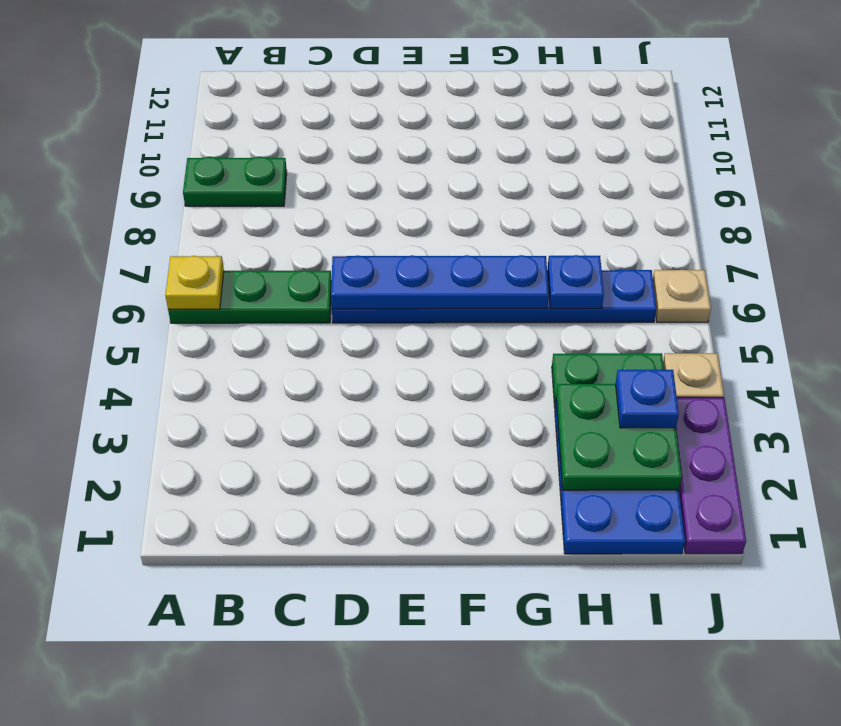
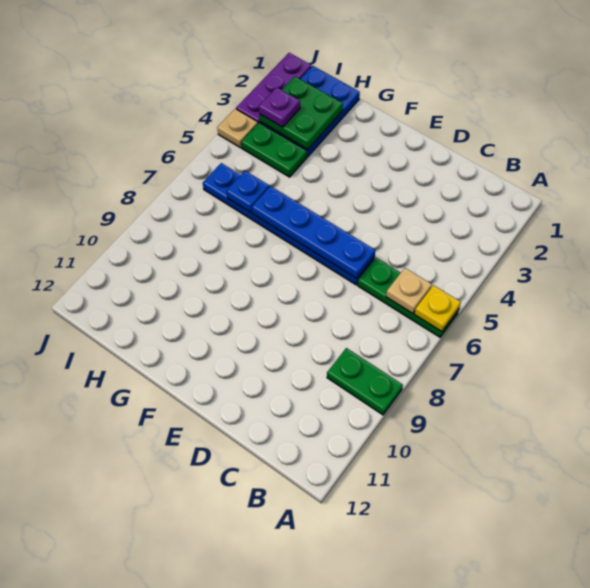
blue plate I3 level 3 -> purple plate I3 level 3
tan plate J6 level 1 -> tan plate B6 level 2

